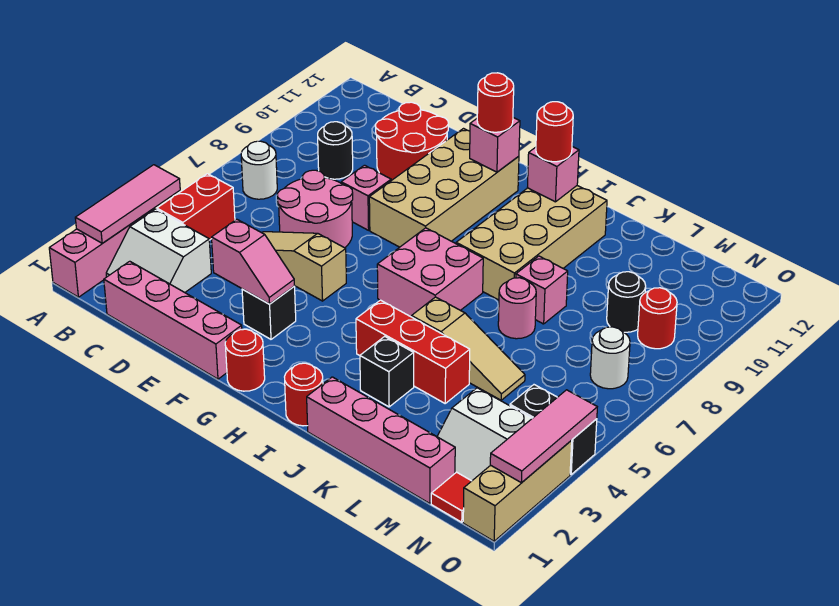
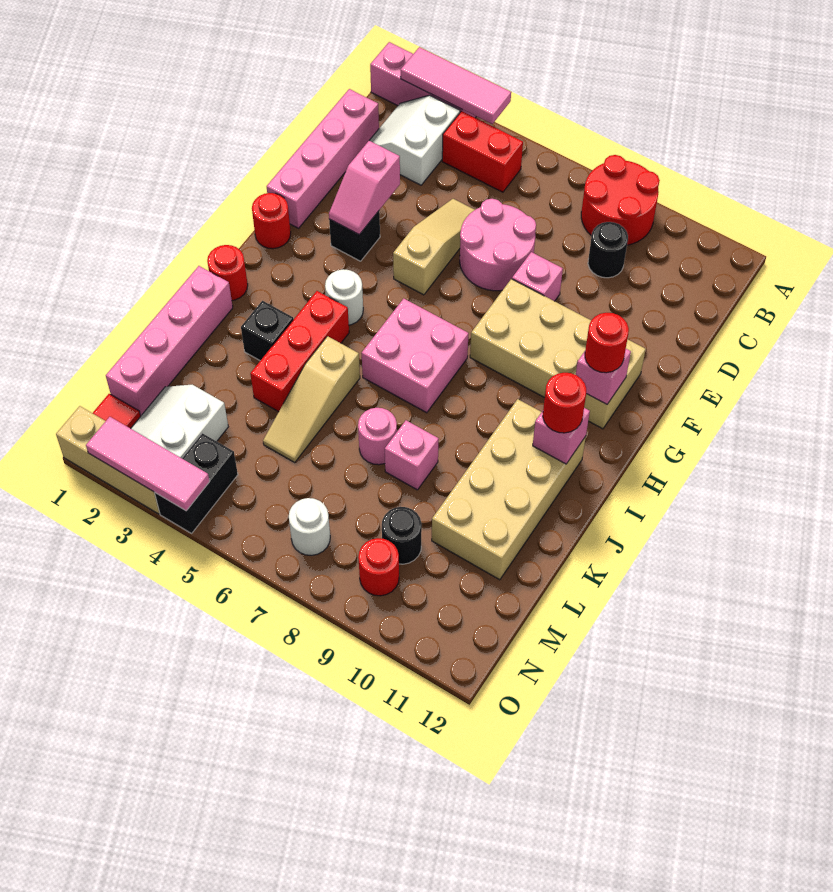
white round brick B7 level 1 -> white round brick H4 level 1
red round brick D10:E11 level 1 -> red round brick A8:B9 level 1
tan brick I8:J11 level 1 -> tan brick I10:L11 level 1

